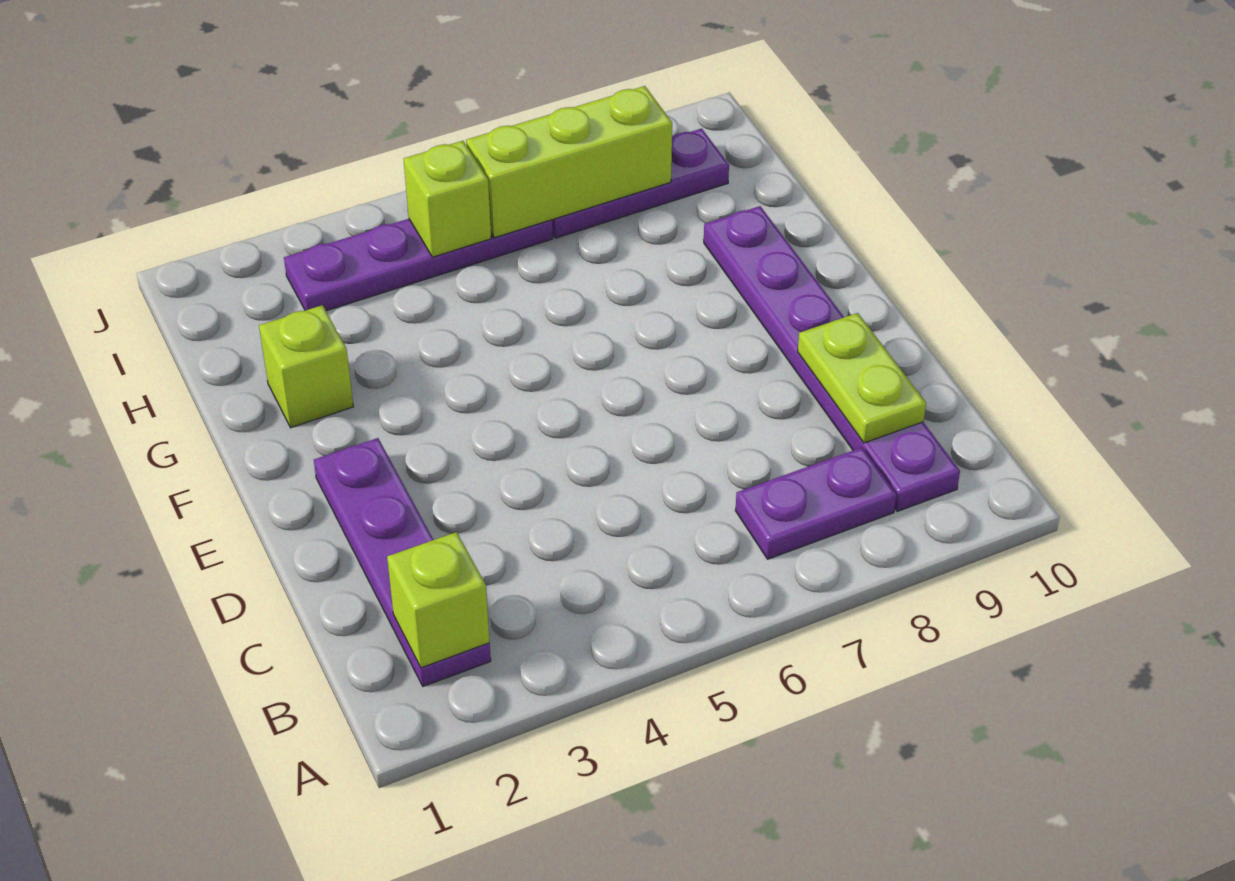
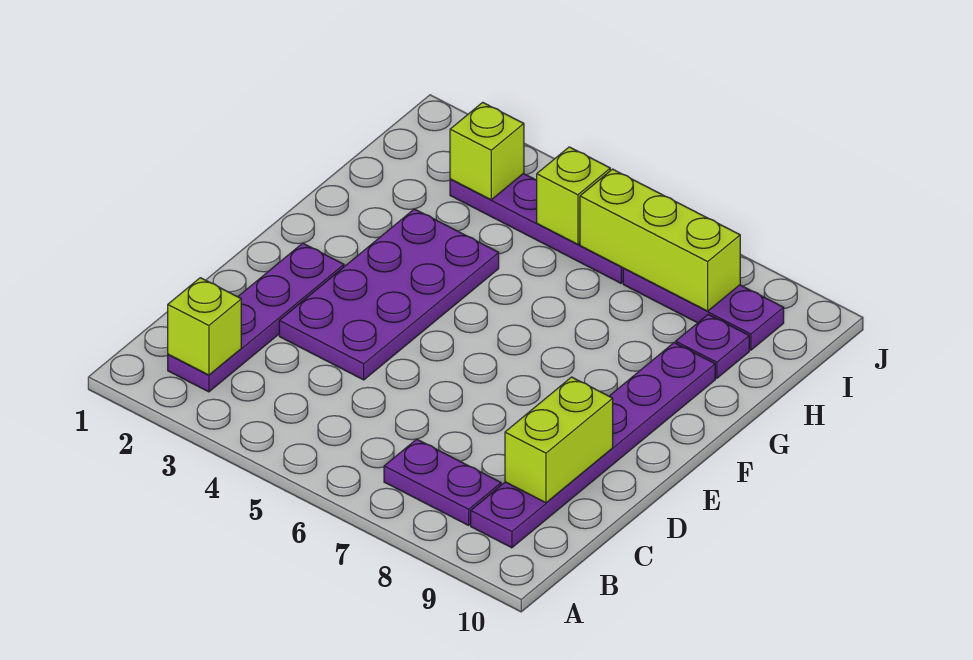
lime plate C9:D9 level 2 -> lime brick C9:D9 level 2
none -> purple plate D3:G4 level 1
lime brick G2 level 1 -> lime brick I3 level 2
none -> purple plate H9 level 1

